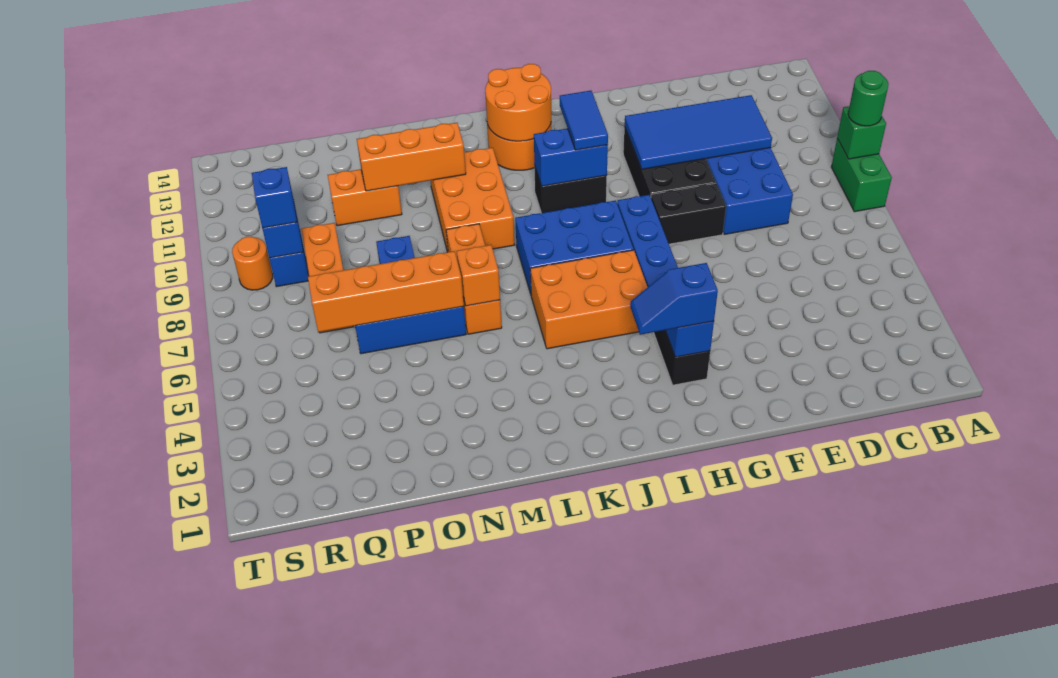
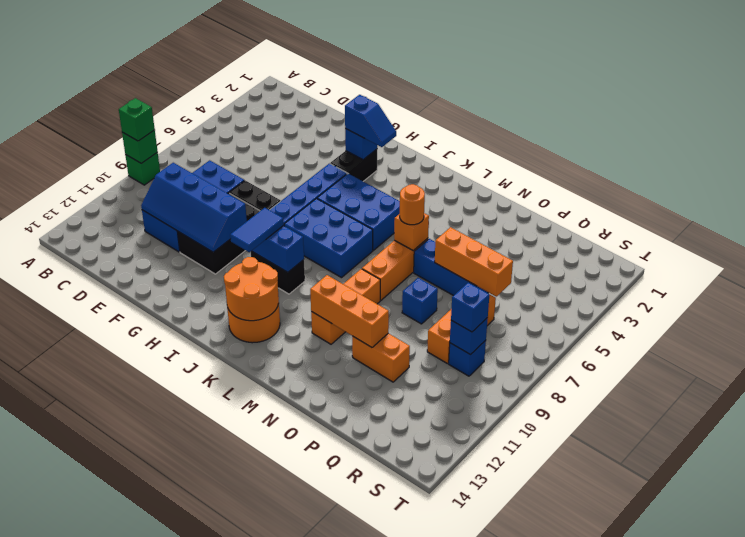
green brick A8:A9 level 1 -> green brick A9 level 1
green round brick A9 level 3 -> green brick A9 level 3
blue tile D10:G11 level 2 -> blue slope D10:G11 level 2 top 10
orange brick I5:K6 level 1 -> blue brick I5:K6 level 1
orange brick L9:M11 level 1 -> orange brick M9:M11 level 1
orange brick N6:Q6 level 2 -> orange brick O6:Q6 level 2
orange round brick S9 level 1 -> orange round brick M6 level 3

